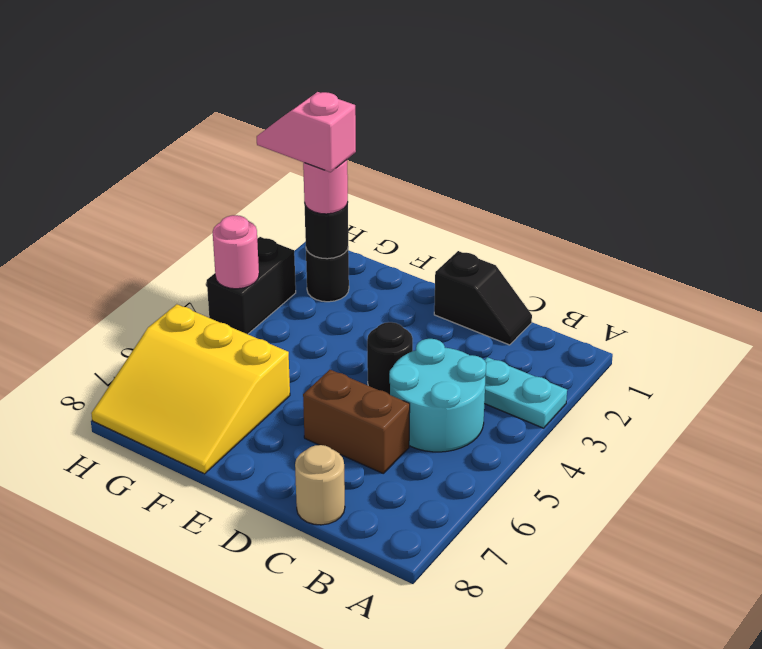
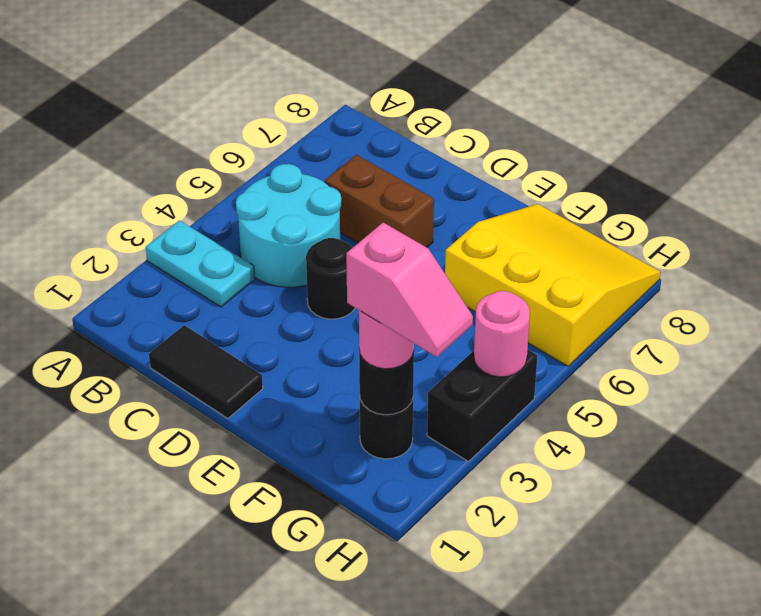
black slope C1:D1 level 1 top D -> black tile C1:D1 level 1
tan round brick C8 level 1 -> none

